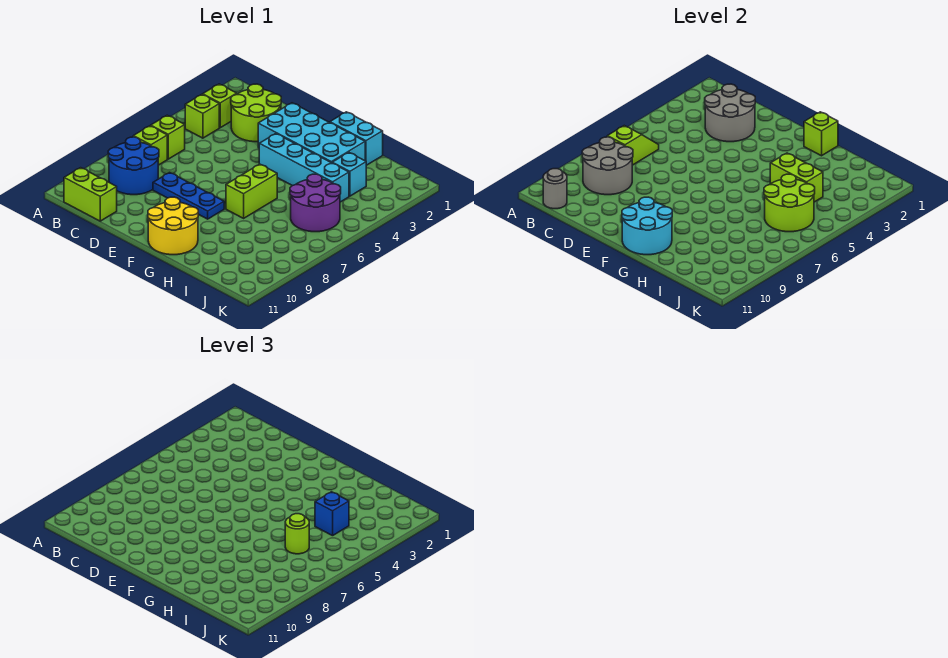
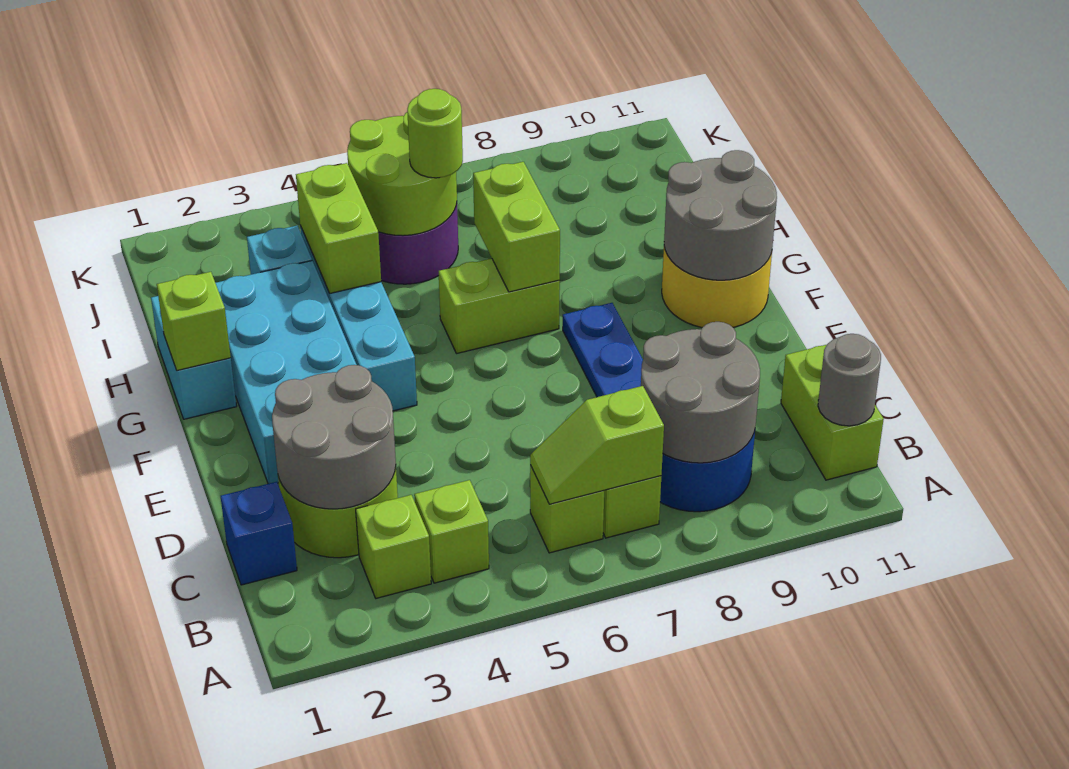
cyan round brick F10:G11 level 2 -> grey round brick F10:G11 level 2
none -> lime brick G7:H7 level 2
blue brick I4 level 3 -> blue brick C1 level 1

